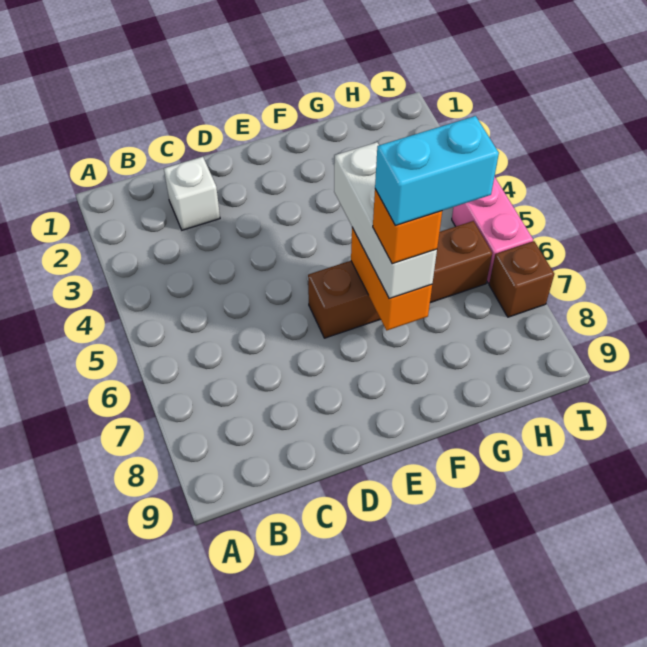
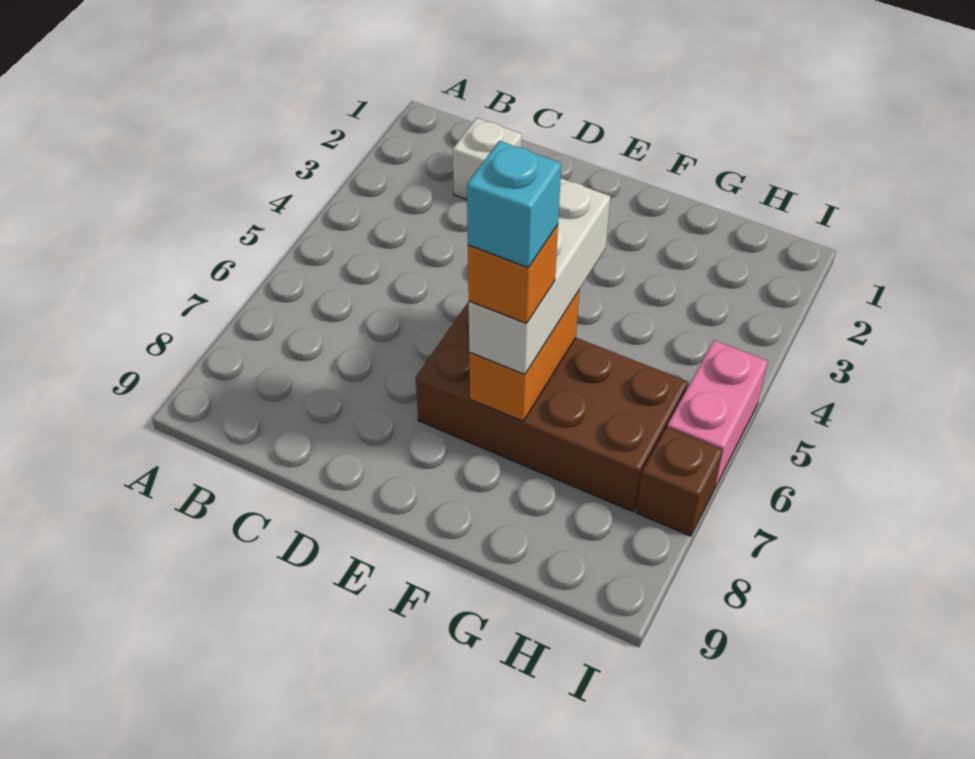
brown brick E6:H6 level 1 -> brown brick E6:H7 level 1
cyan brick F7:G7 level 5 -> cyan brick F7 level 5

